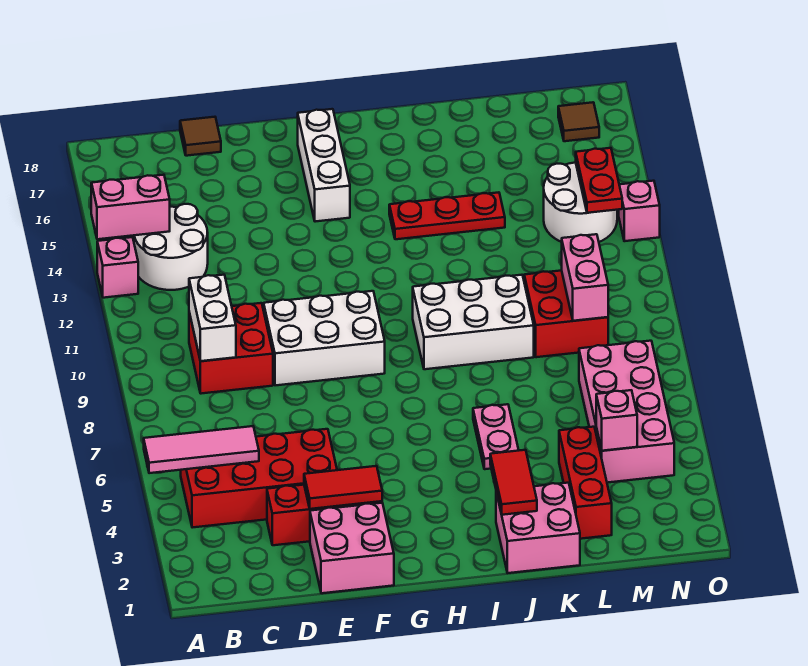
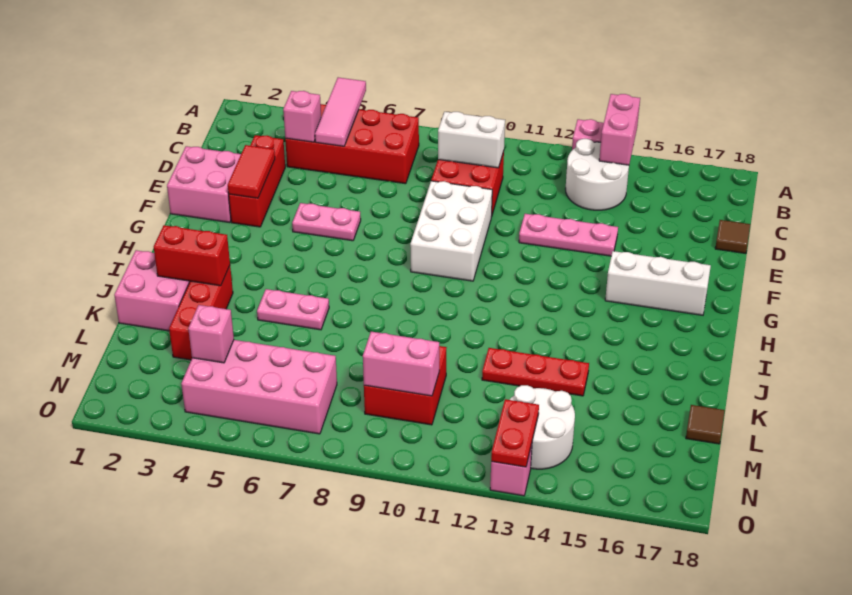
red brick B4:E5 level 1 -> red brick B4:C7 level 1
none -> pink brick C4 level 2
none -> pink plate E12:E14 level 1
none -> pink plate F5:F6 level 1
white brick I9:K10 level 1 -> none
red plate I14:K14 level 1 -> red plate K12:K14 level 1
red tile J2:J3 level 2 -> red brick J2:J3 level 2
red brick L2:L4 level 1 -> red brick J3:L3 level 1
red plate N13:N14 level 2 -> red plate N13:O13 level 2
brown tile N17 level 1 -> brown tile L18 level 1

